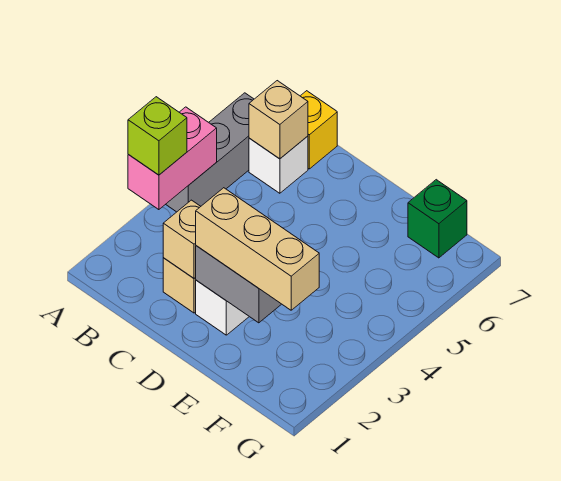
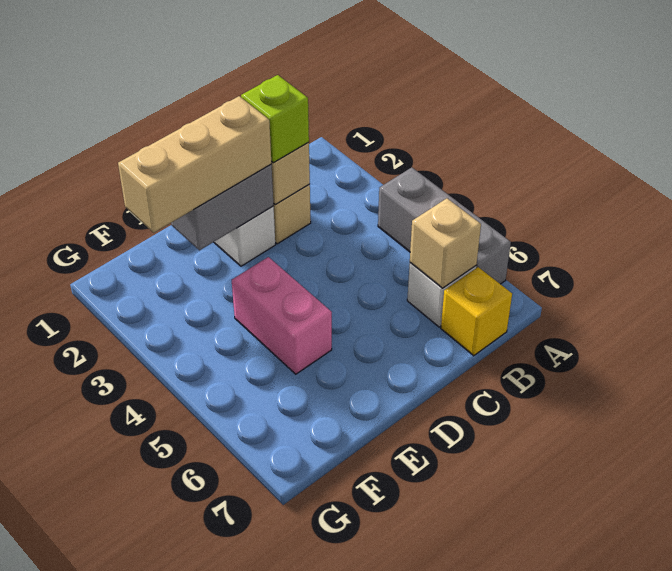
pink brick A3:A4 level 2 -> pink brick E4:E5 level 1
lime brick A3 level 3 -> lime brick C2 level 3
green brick F7 level 1 -> none

